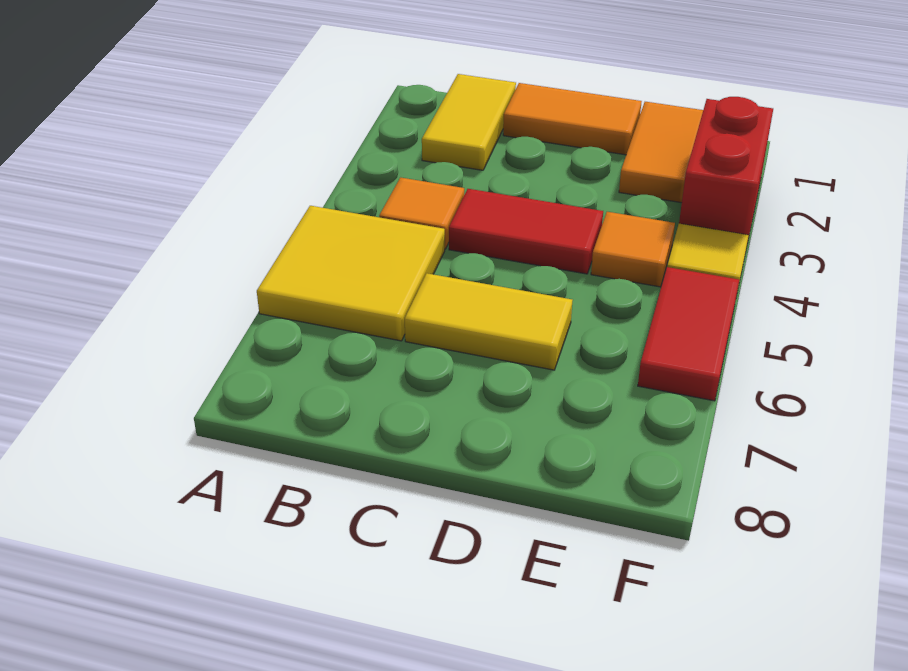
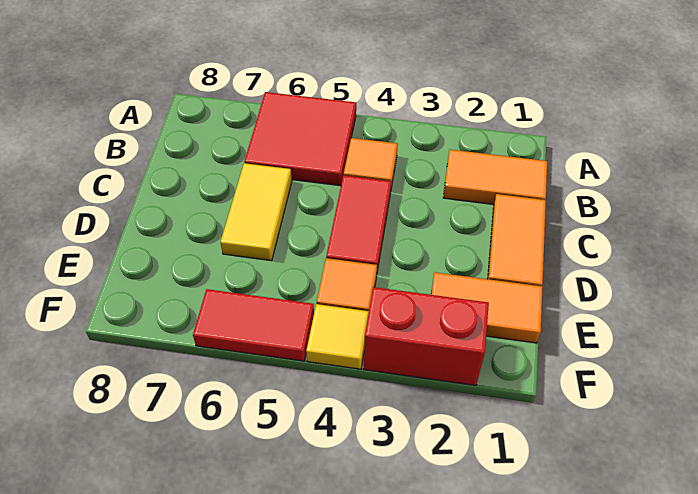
yellow tile A5:B6 level 1 -> red tile A5:B6 level 1
yellow tile B1:B2 level 1 -> orange tile B1:B2 level 1

